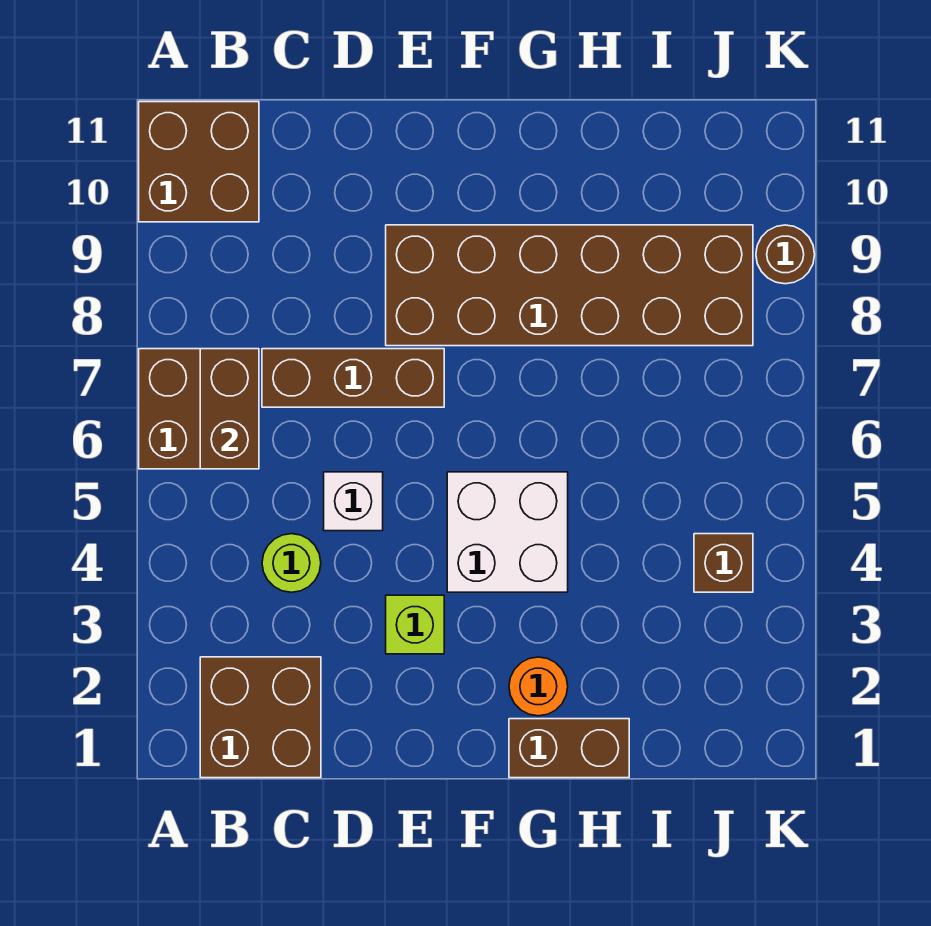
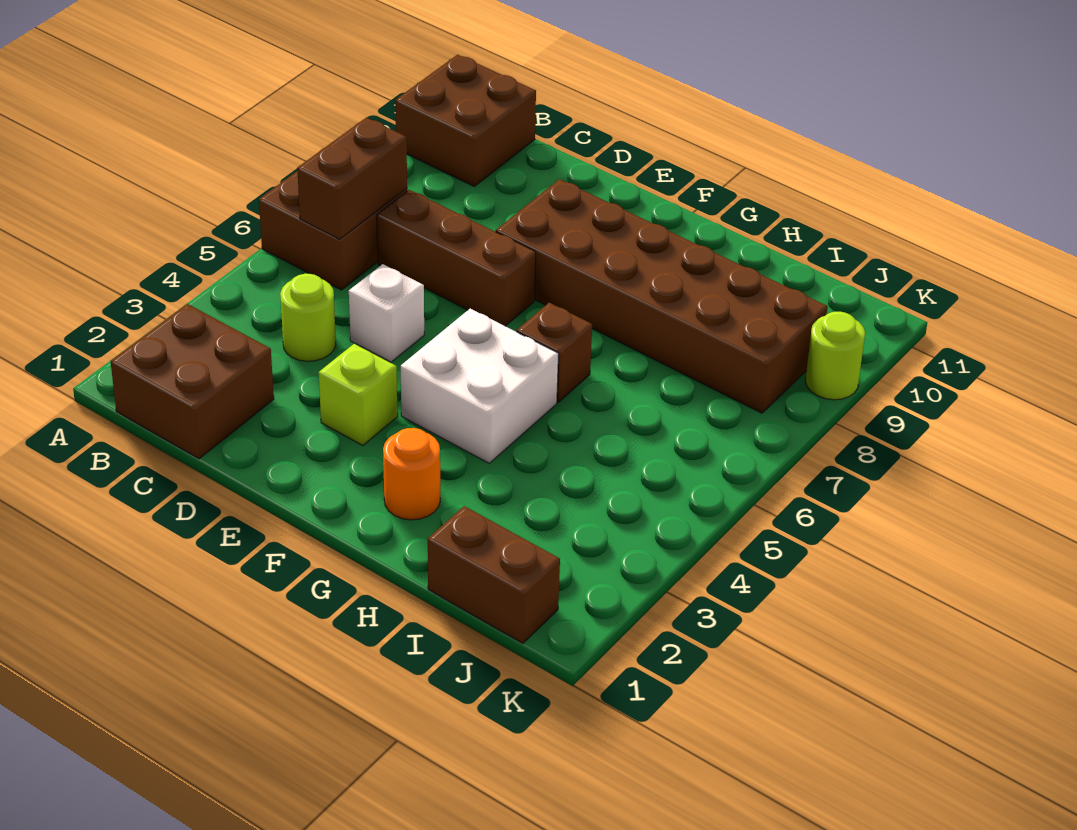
brown brick G1:H1 level 1 -> brown brick I1:J1 level 1
brown brick J4 level 1 -> brown brick G6 level 1
brown round brick K9 level 1 -> lime round brick K9 level 1

